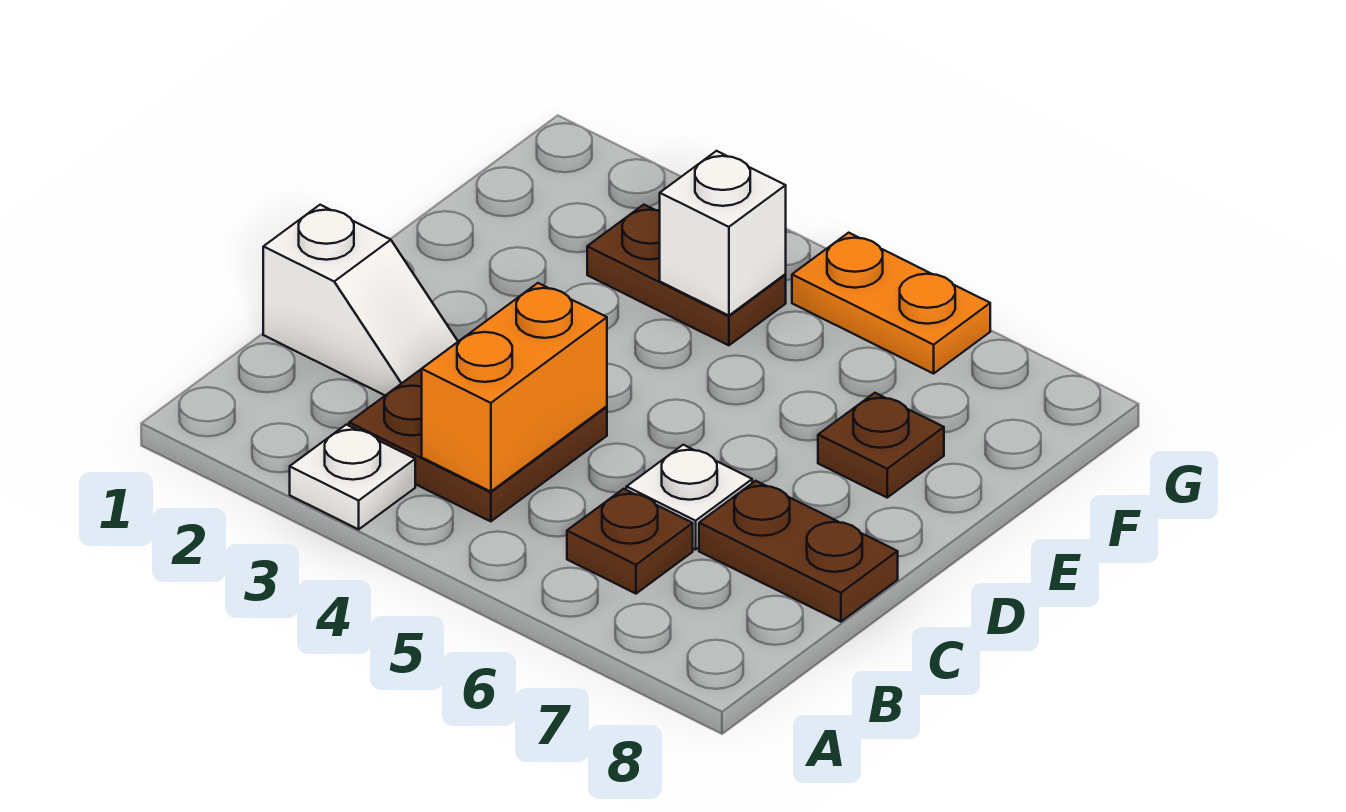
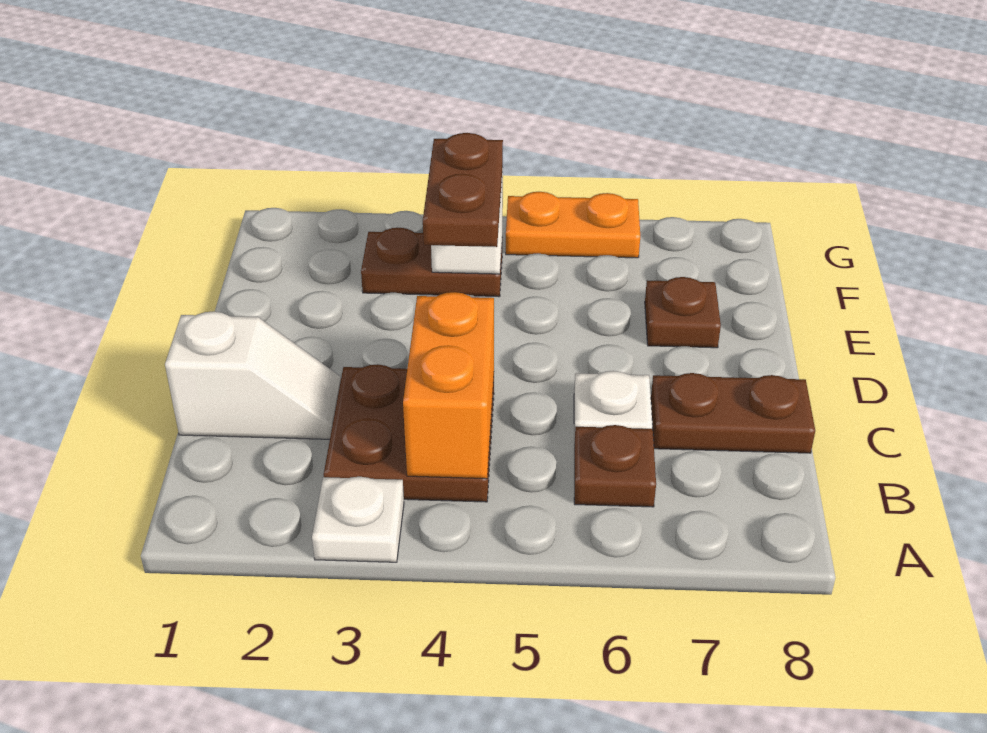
none -> brown plate E4:F4 level 3

